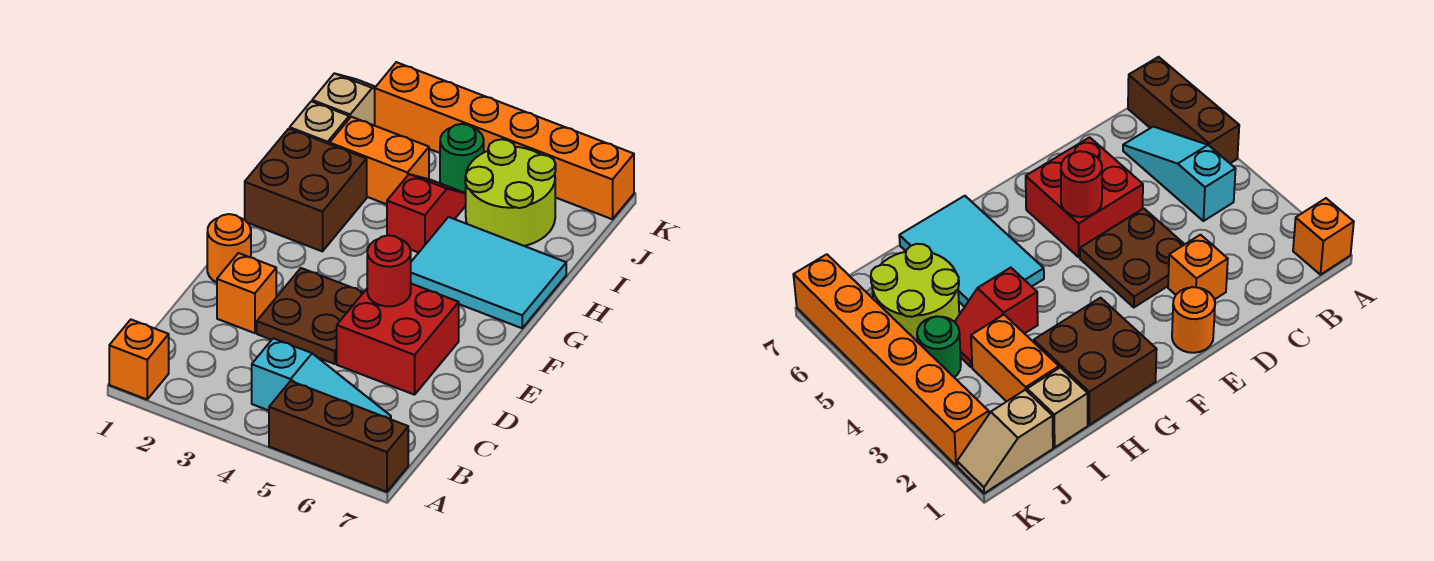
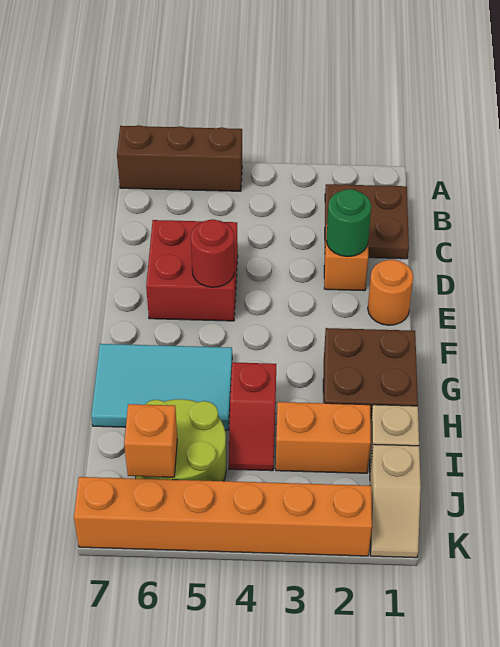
orange brick A1 level 1 -> orange brick J6 level 2
cyan slope B4:B6 level 1 top 4 -> none
brown plate D3:E4 level 1 -> brown plate B1:C2 level 1
green round brick J4 level 1 -> green round brick D2 level 2

